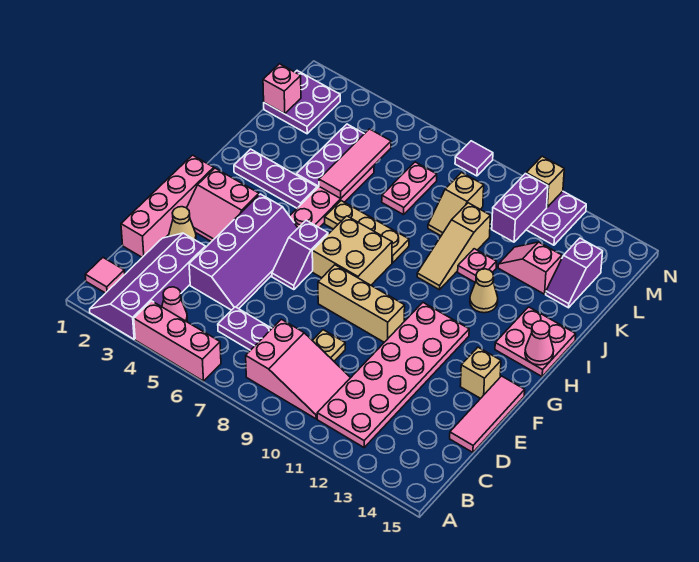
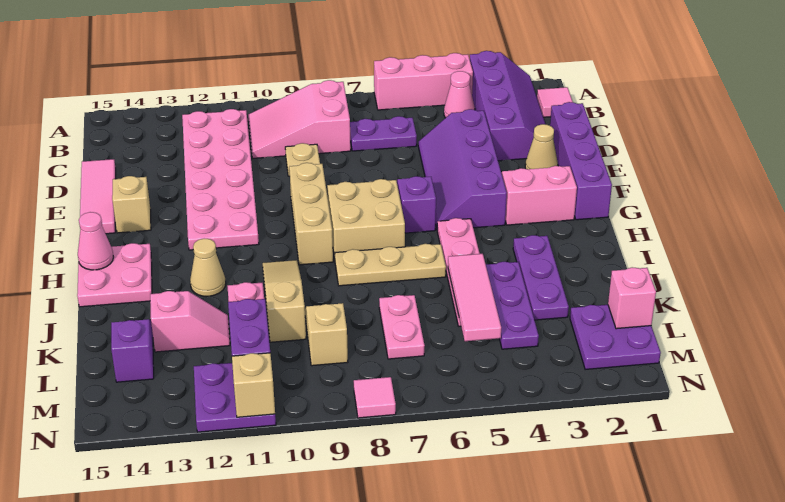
pink brick D1:G1 level 1 -> purple brick D1:G1 level 1
tan brick F8:F10 level 1 -> tan brick F9:H9 level 1
purple plate I2:I4 level 1 -> purple plate I3:K3 level 1
purple tile N8 level 1 -> pink tile N8 level 1

